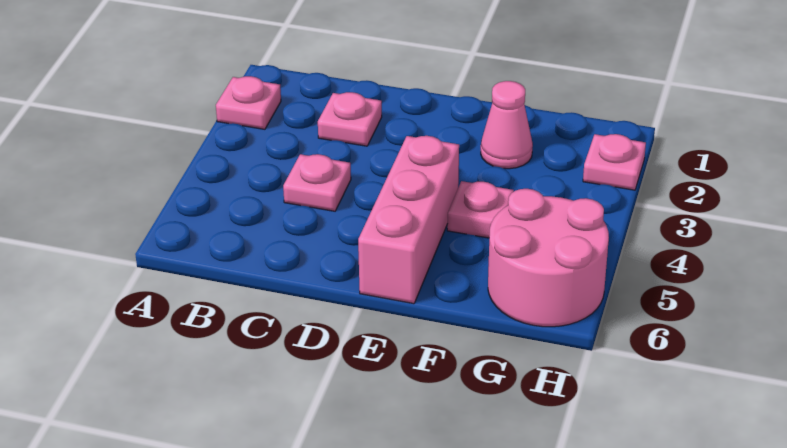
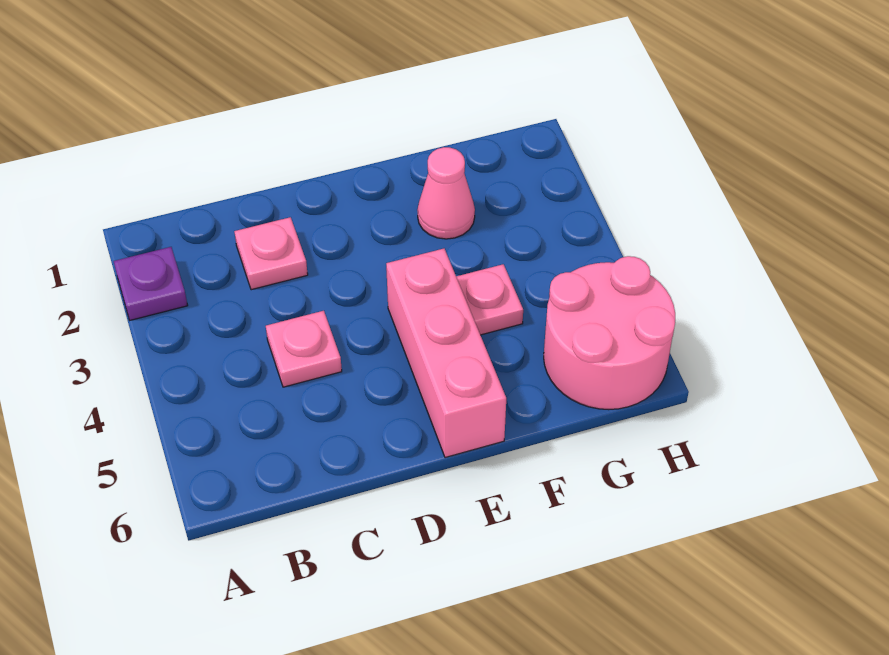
pink plate A2 level 1 -> purple plate A2 level 1
pink plate H2 level 1 -> none

